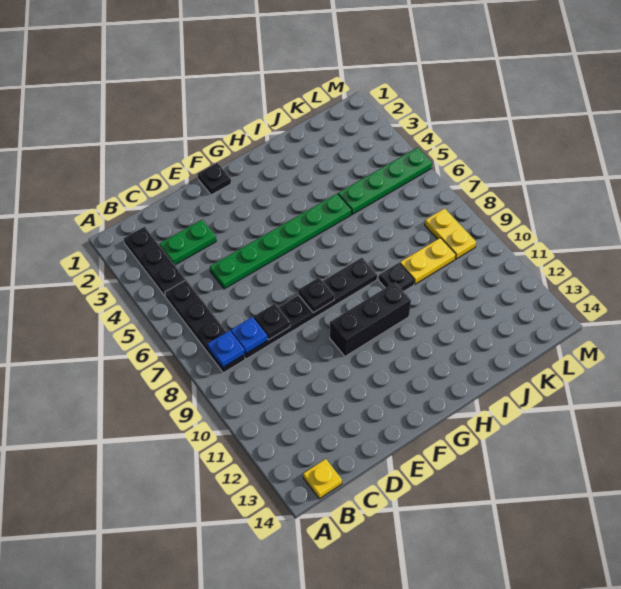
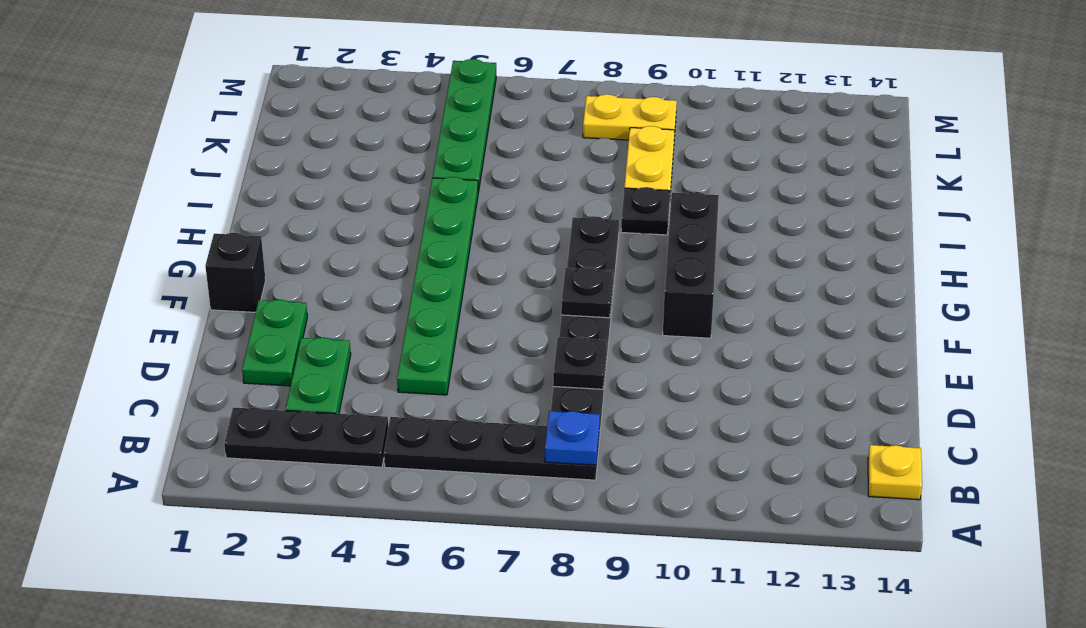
blue plate C8 level 2 -> none
none -> green plate D2:E2 level 1
black plate F1 level 1 -> black brick F1 level 1

